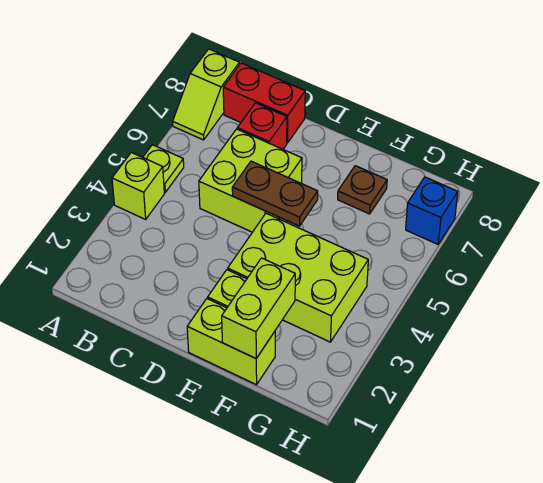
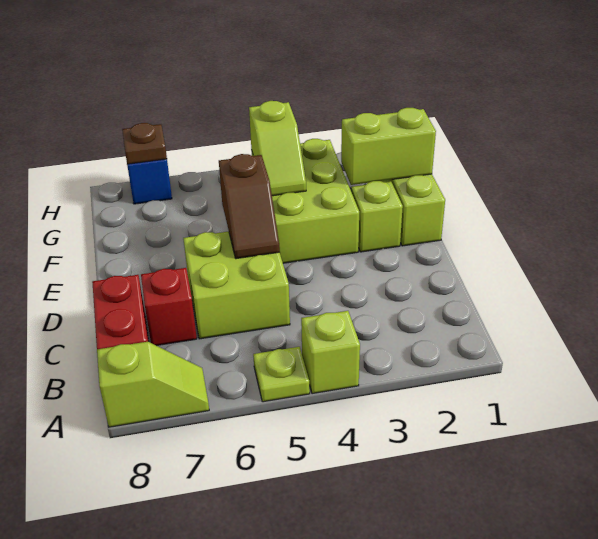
brown plate D5:E5 level 2 -> brown slope D5:E5 level 2 top E
none -> lime slope F4:G4 level 2 top G
brown plate F7 level 1 -> brown plate H7 level 2

